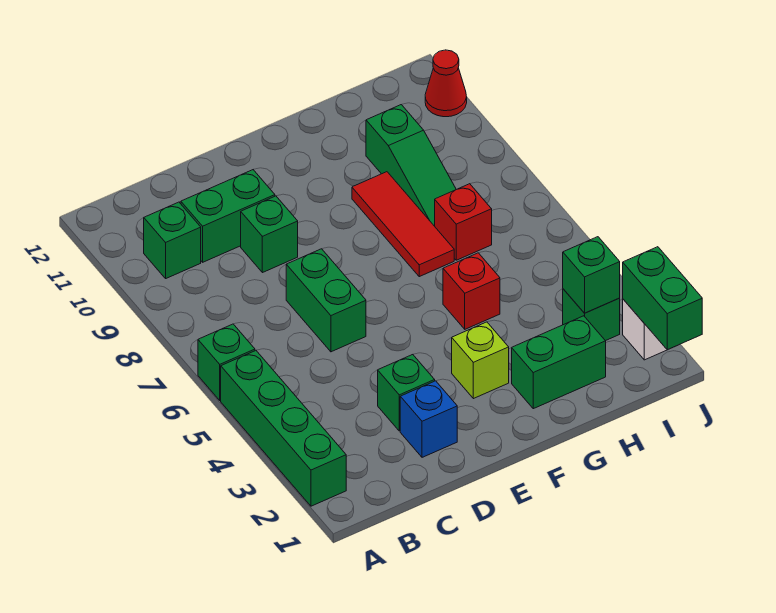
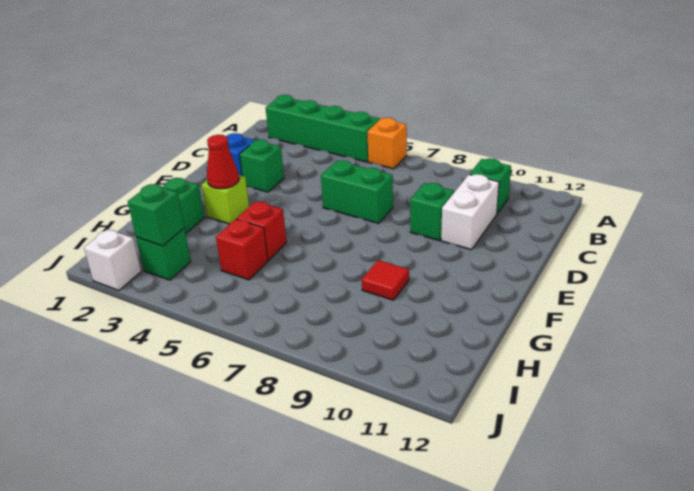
green brick A6 level 1 -> orange brick A6 level 1
green brick C10:D10 level 1 -> white brick C10:D10 level 1
red tile G7:G9 level 1 -> red tile G9 level 1
red brick H7 level 1 -> red brick H5 level 1
green slope H8:H10 level 1 top 10 -> none
green brick J1:J2 level 2 -> none
red cone J11 level 1 -> red cone F3 level 2

